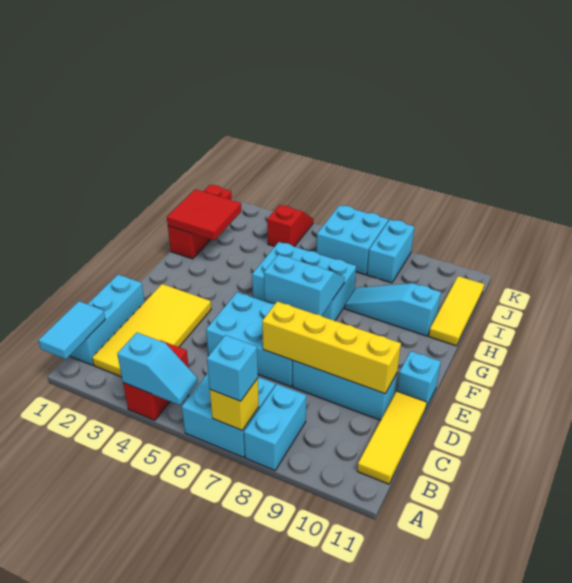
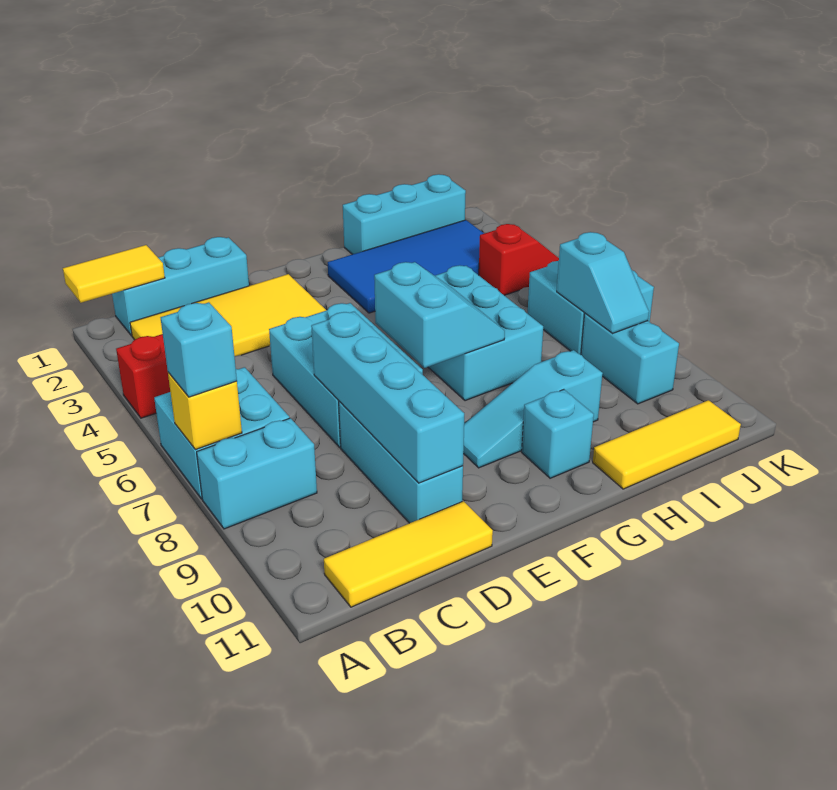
cyan tile A1:B1 level 2 -> yellow tile A1:B1 level 2
cyan slope A4:A5 level 2 top 4 -> cyan slope J7:J8 level 2 top 7
yellow brick D7:D10 level 2 -> cyan brick D7:D10 level 2
cyan brick E11 level 1 -> cyan brick G10 level 1
none -> blue tile G2:J3 level 1
red brick H1:J1 level 1 -> cyan brick H1:J1 level 1
red tile H1:I2 level 2 -> none
cyan slope H8:H10 level 1 top 10 -> cyan slope F9:H9 level 1 top H
cyan brick J8:K8 level 1 -> cyan brick J8:J9 level 1

